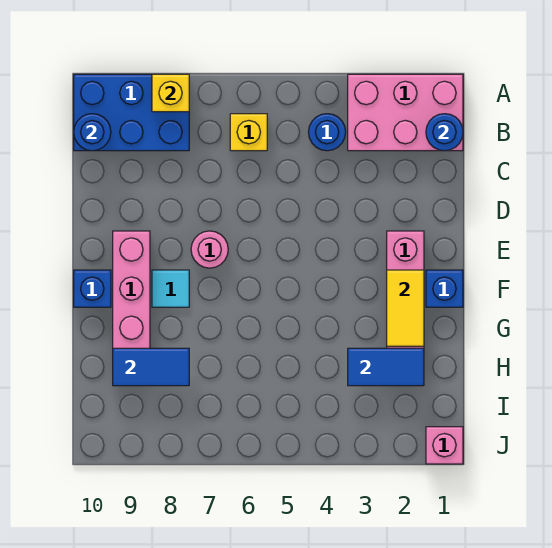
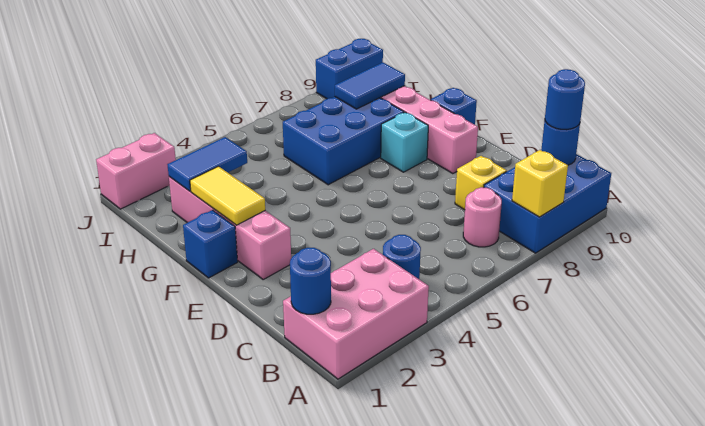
yellow brick B6 level 1 -> yellow brick C8 level 1
none -> blue round brick B10 level 3
pink round brick E7 level 1 -> pink round brick B7 level 1
cyan tile F8 level 1 -> cyan brick F8 level 1
none -> blue brick G6:H8 level 1
pink brick J1 level 1 -> pink brick J1:J2 level 1
none -> blue brick J9:J10 level 1

